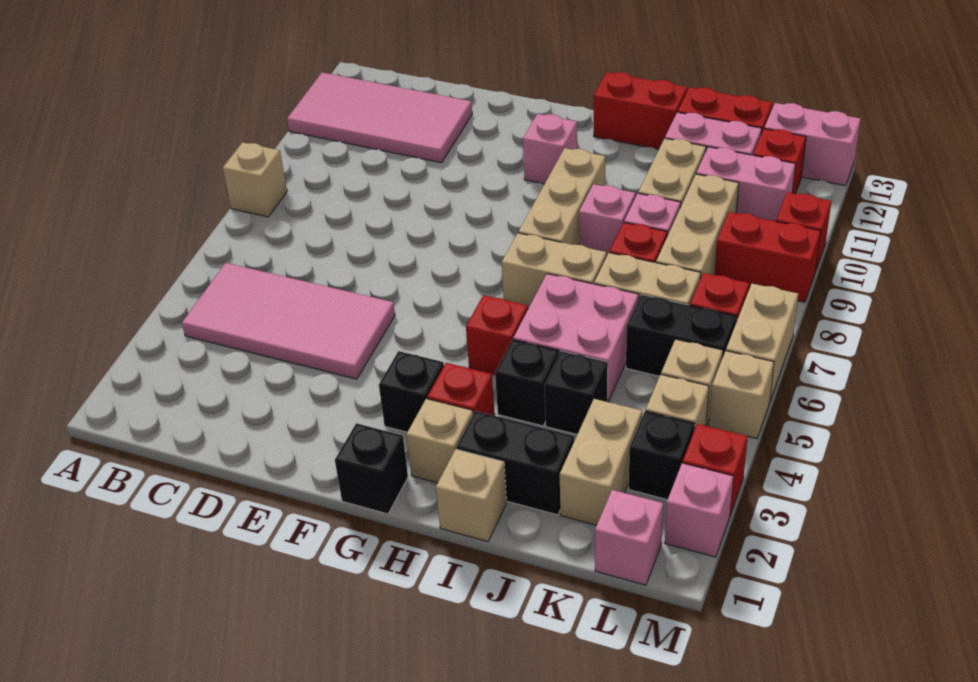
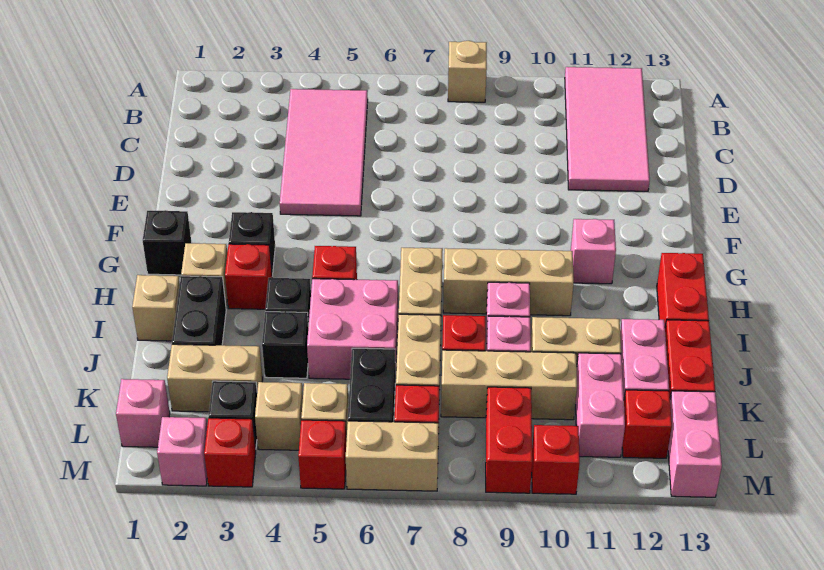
tan brick M5 level 1 -> red brick M5 level 1

